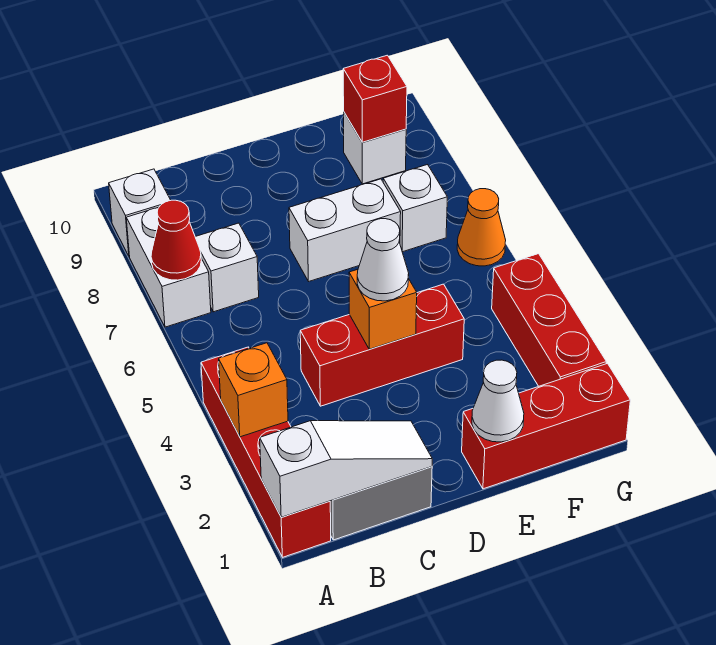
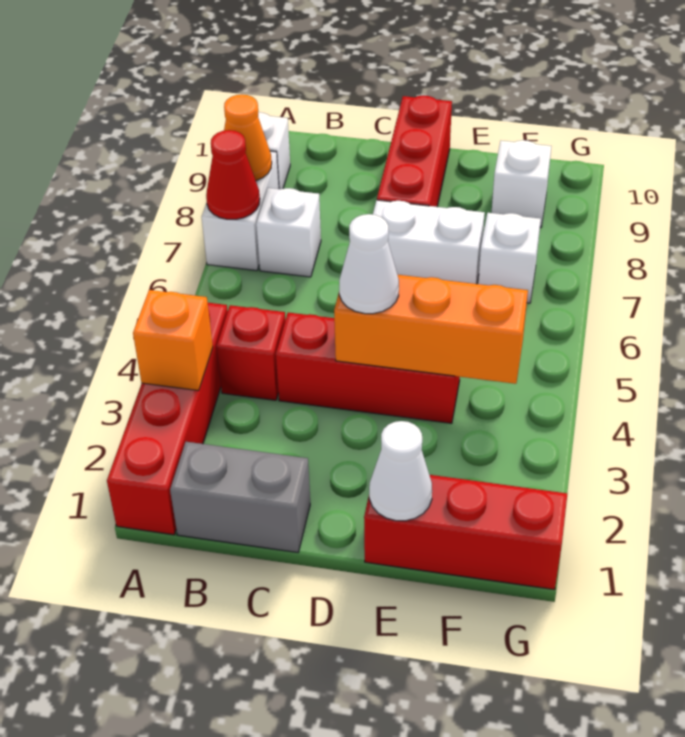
white slope A1:C1 level 2 top A -> none
orange brick D4 level 2 -> orange brick D4:F4 level 2
red brick F9 level 2 -> red brick B4 level 1
red brick G2:G4 level 1 -> red brick D8:D10 level 1
orange cone G6 level 1 -> orange cone A8 level 2

